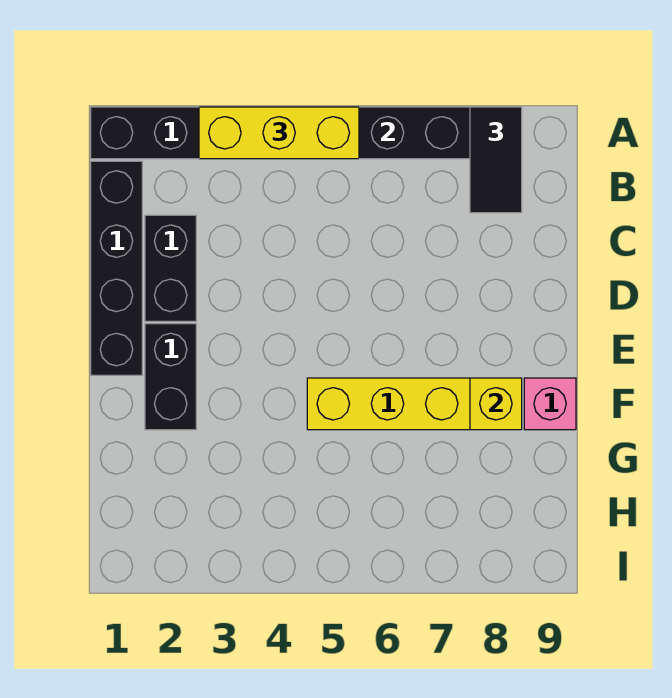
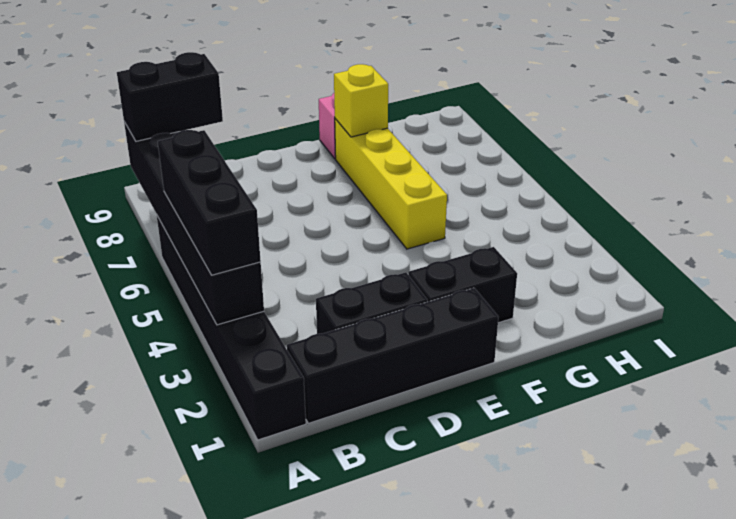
yellow brick A3:A5 level 3 -> black brick A3:A5 level 3
black tile A8:B8 level 3 -> black brick A8:B8 level 3

